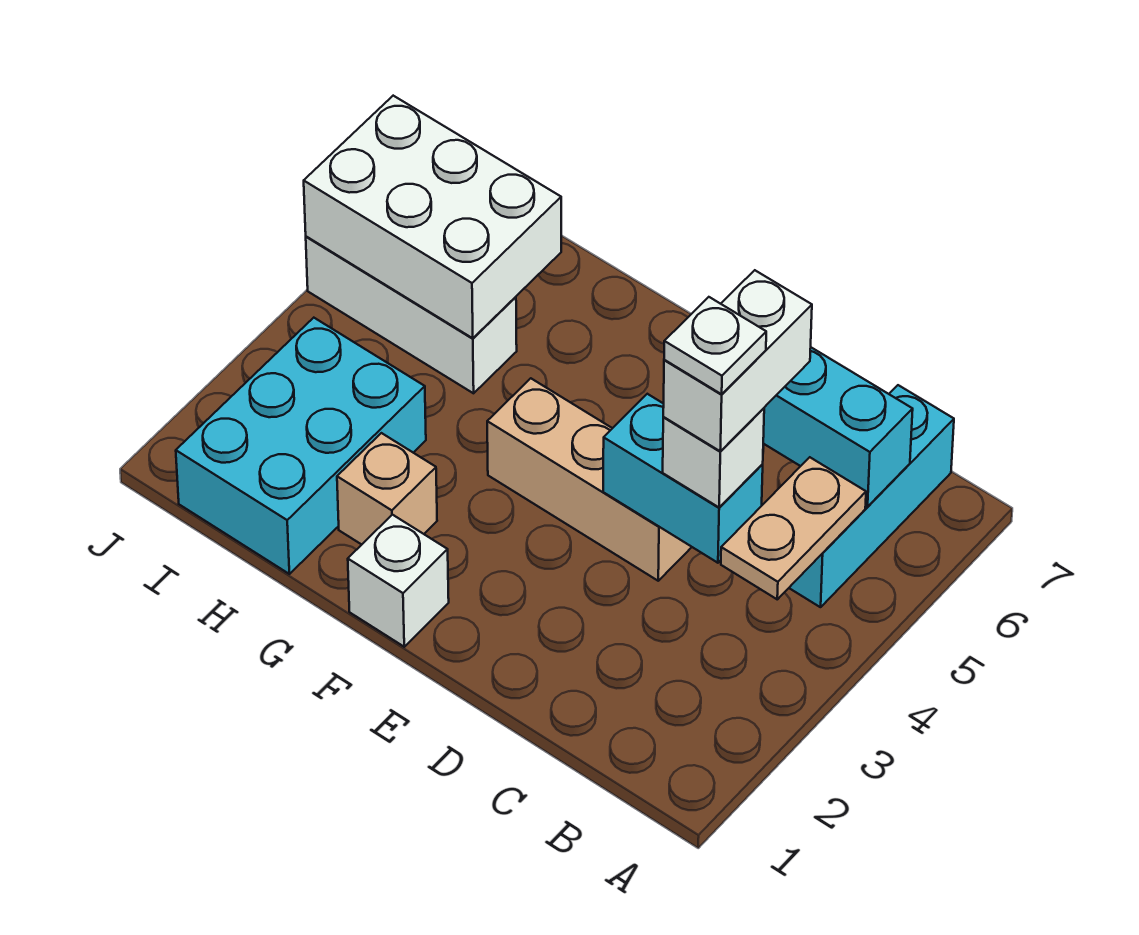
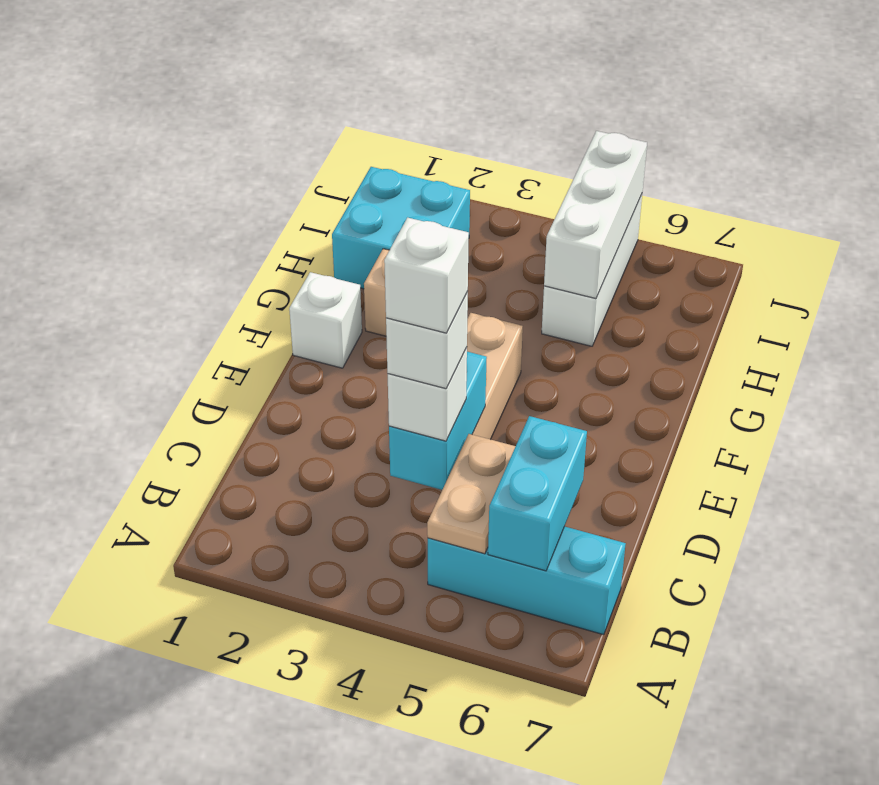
tan plate B4:B5 level 2 -> tan plate B5:C5 level 2
white brick C4:C5 level 4 -> white brick C4 level 4
white plate C4 level 5 -> white brick C4 level 5
cyan brick H1:I3 level 1 -> cyan brick H1:I2 level 1
white brick H5:J6 level 2 -> white brick H5:J5 level 2

